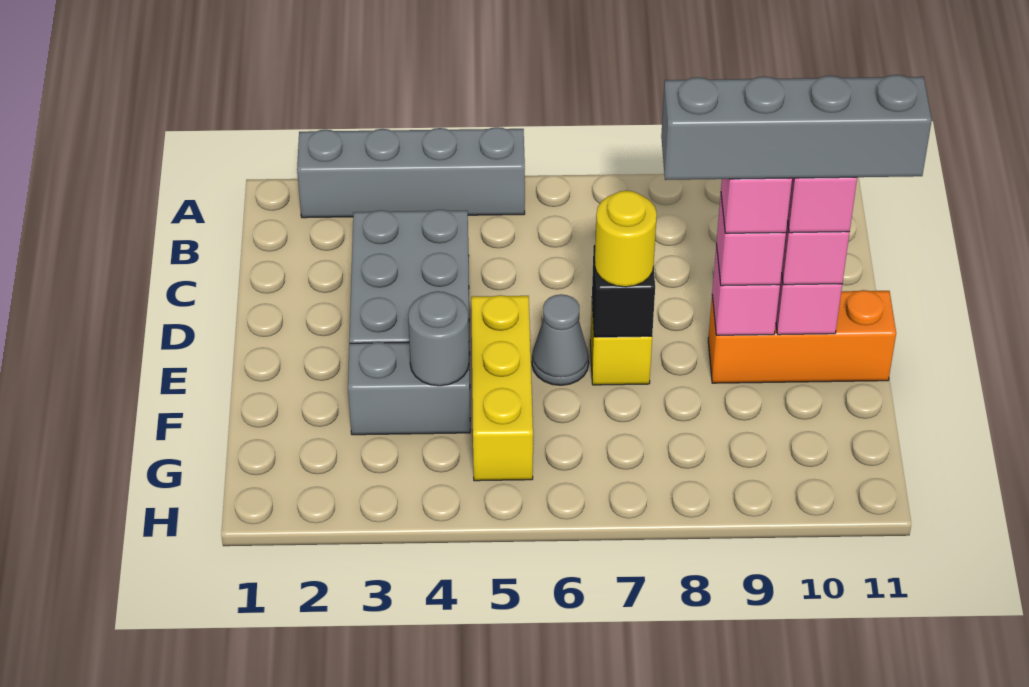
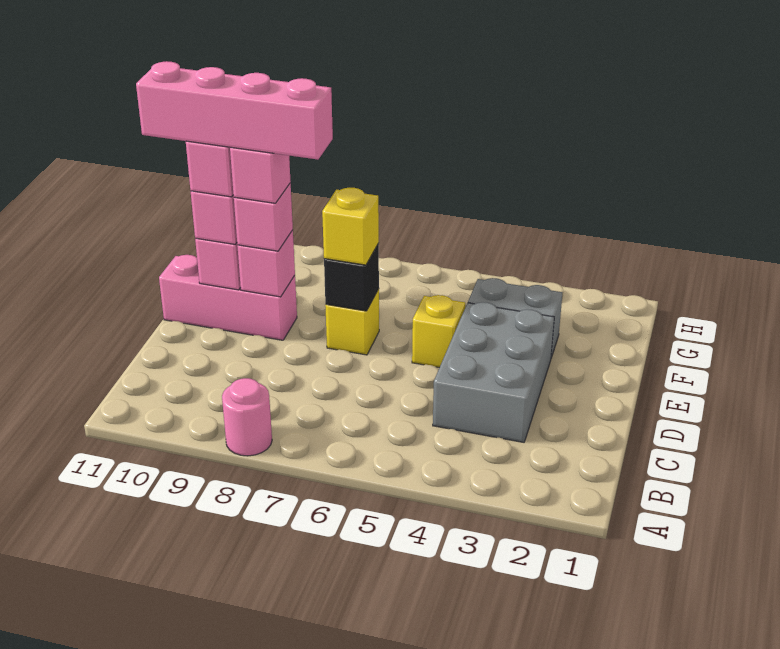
grey brick A2:A5 level 1 -> none
none -> pink round brick A8 level 1
yellow brick E5:G5 level 1 -> yellow brick E5 level 1
grey cone E6 level 1 -> none
yellow round brick E7 level 3 -> yellow brick E7 level 3
grey brick E8:E11 level 5 -> pink brick E8:E11 level 5
orange brick E9:E11 level 1 -> pink brick E9:E11 level 1
grey round brick F4 level 2 -> none

